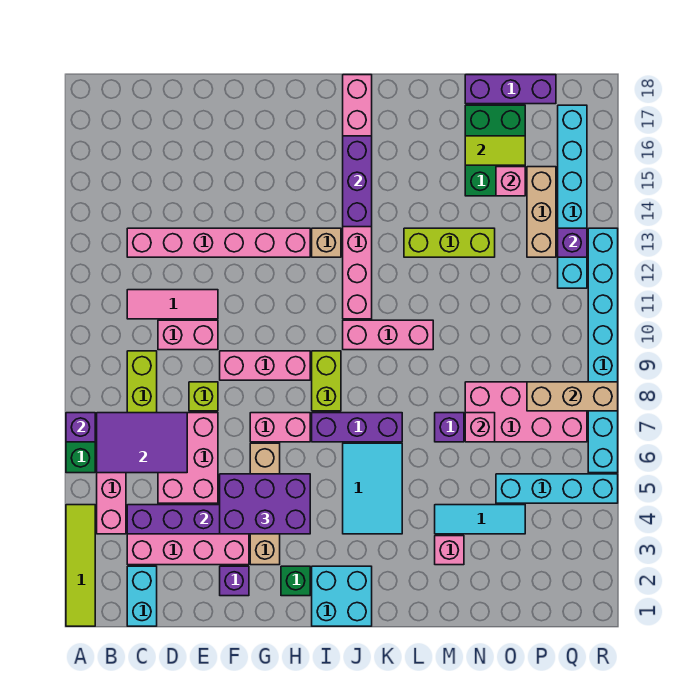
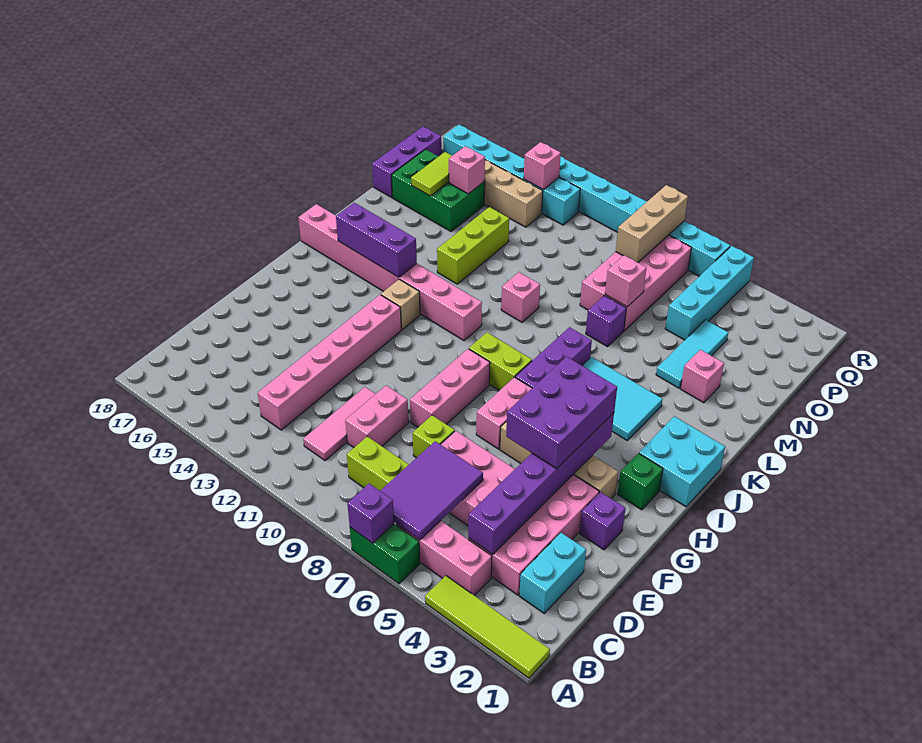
cyan brick C1:C2 level 1 -> cyan brick C2:D2 level 1
pink brick J10:L10 level 1 -> pink brick L10 level 1
purple brick Q13 level 2 -> pink brick Q13 level 2

